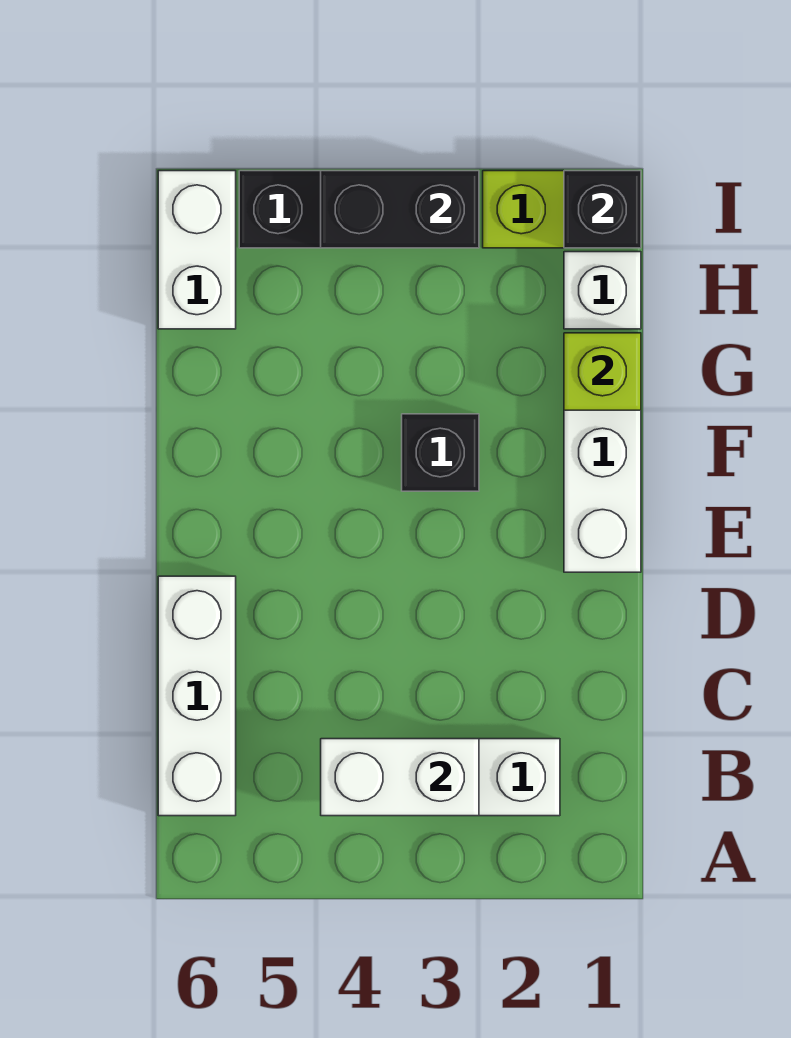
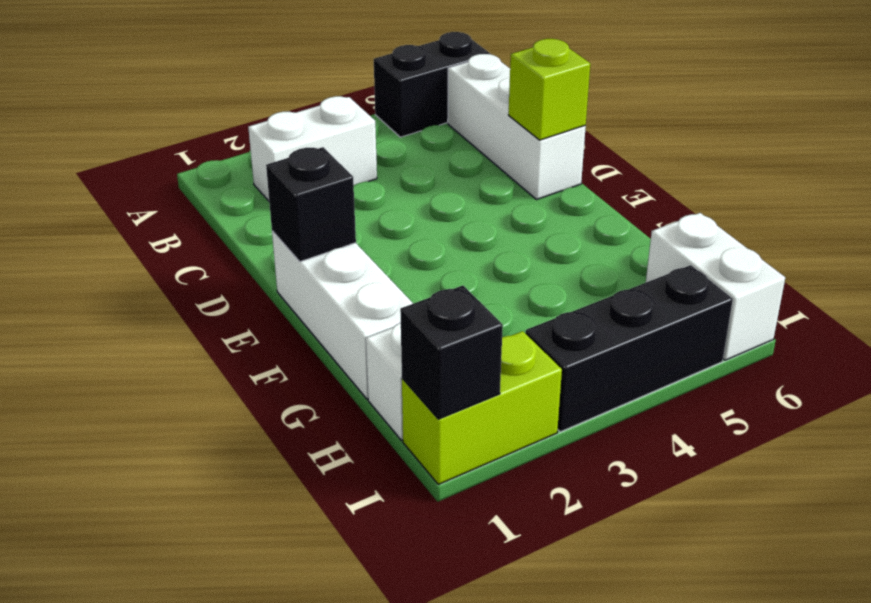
white brick B3:B4 level 2 -> none
black brick F3 level 1 -> black brick E1 level 2
lime brick G1 level 2 -> lime brick D6 level 2
black brick I3:I4 level 2 -> black brick A5:A6 level 1

